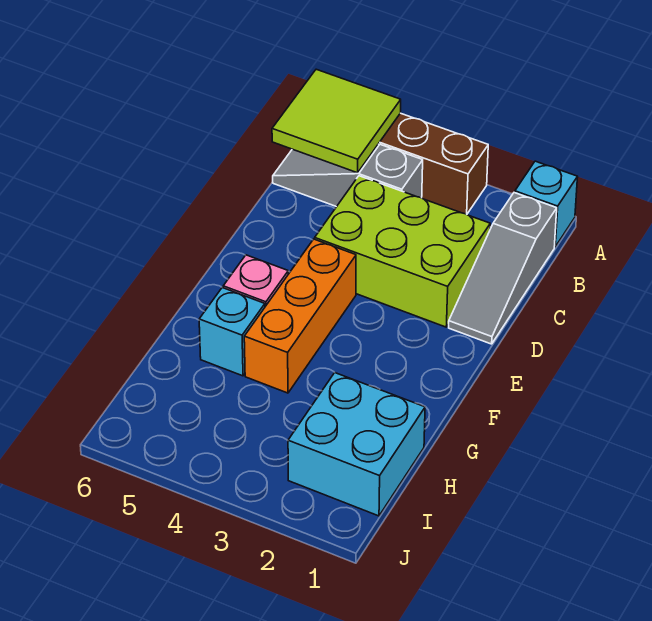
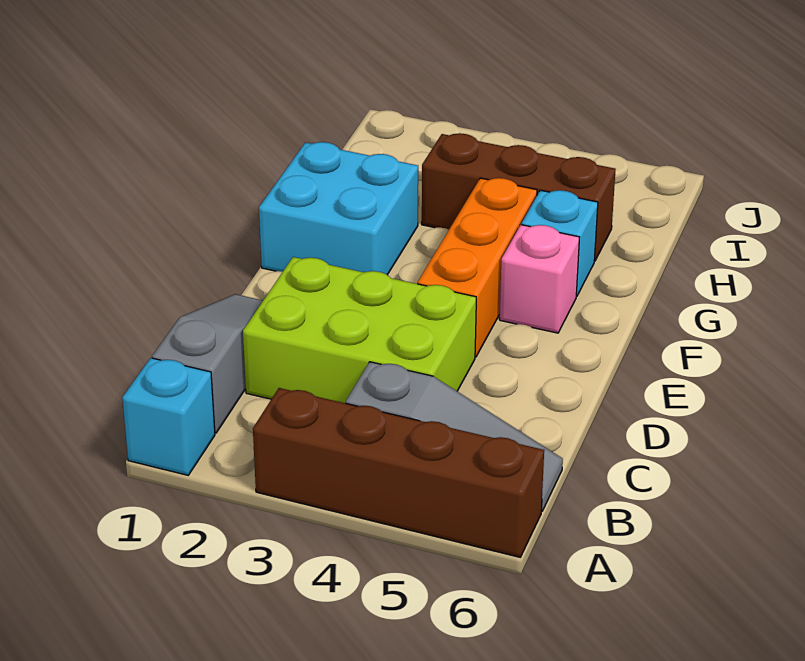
lime tile A5:B6 level 2 -> none
cyan brick H1:I2 level 1 -> cyan brick F1:G2 level 1
none -> brown brick H3:H5 level 1

